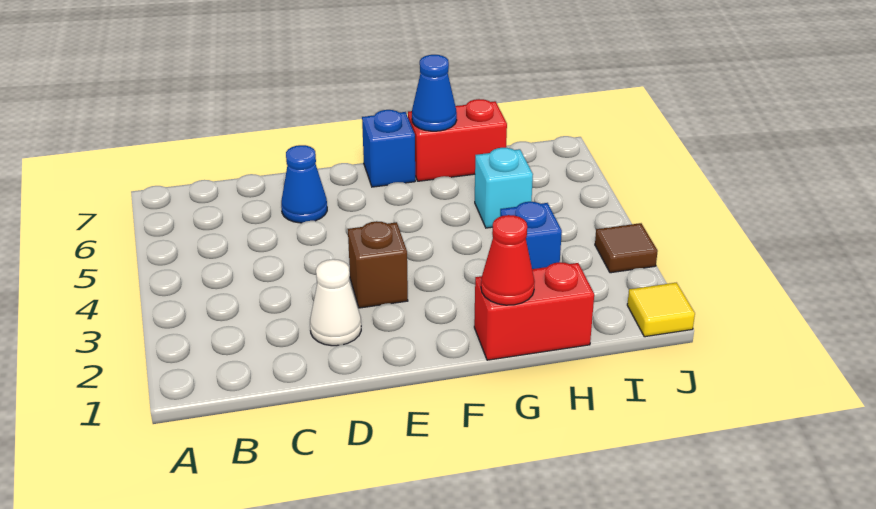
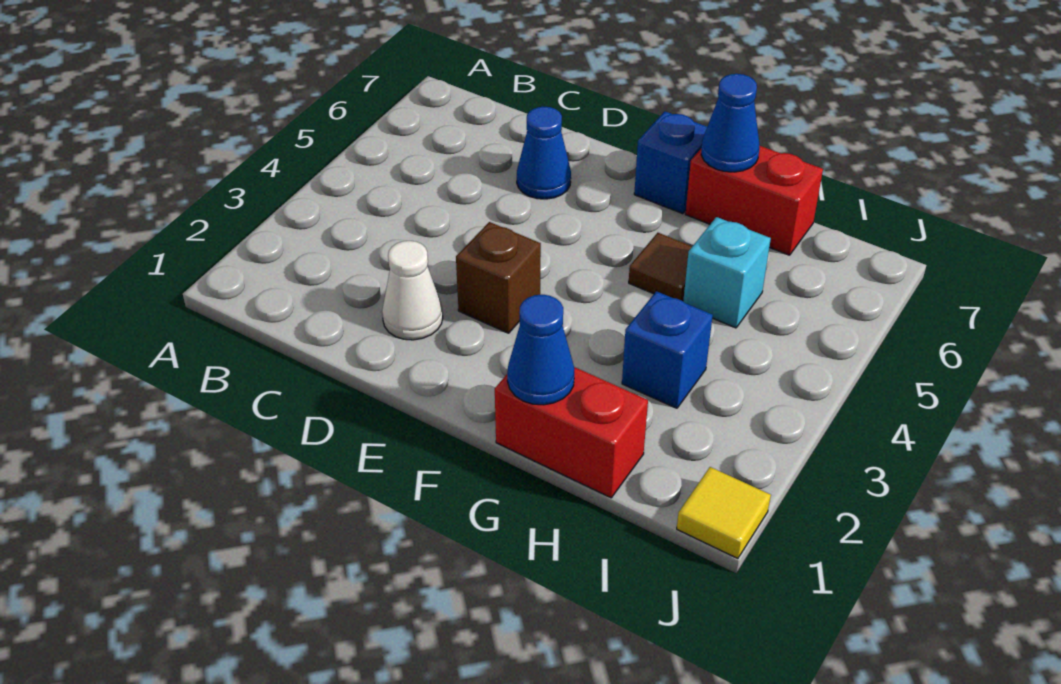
red cone G1 level 2 -> blue cone G1 level 2
brown tile J3 level 1 -> brown tile G5 level 1

